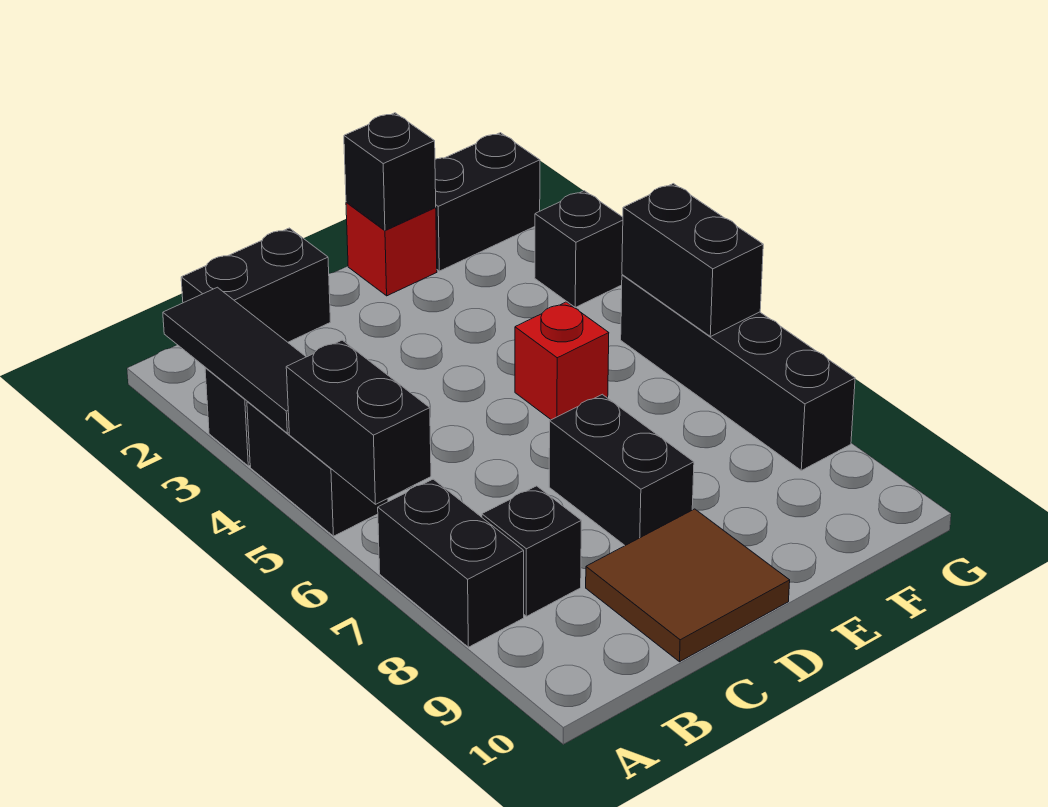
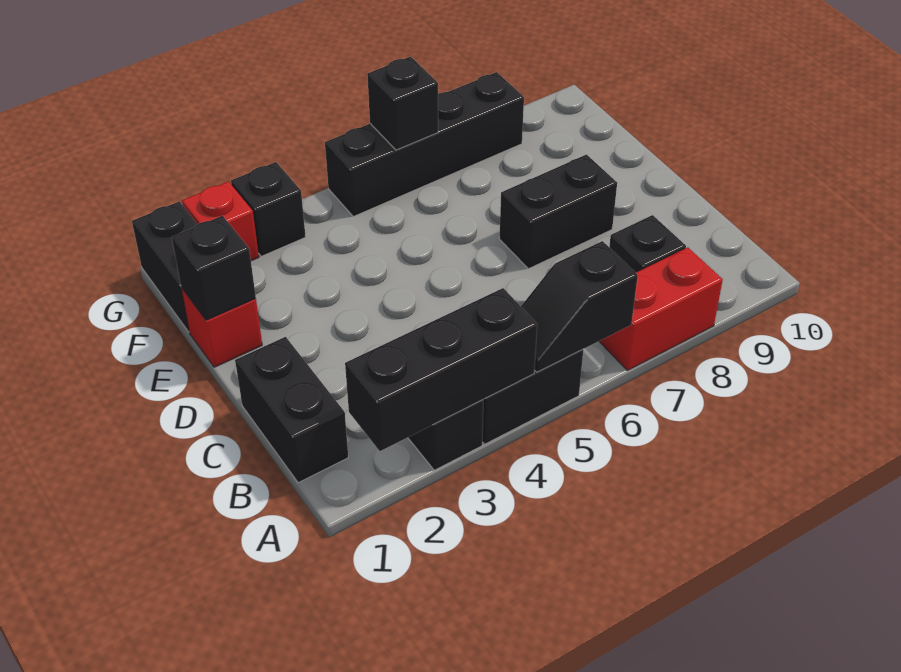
black tile A2:A4 level 2 -> black brick A2:A4 level 2
black brick A5:A6 level 2 -> black slope A5:A6 level 2 top 6
black brick A7:A8 level 1 -> red brick A7:A8 level 1
brown tile C9:D10 level 1 -> none
red brick E5 level 1 -> red brick G2 level 1
black brick G5:G6 level 2 -> black brick G6 level 2

